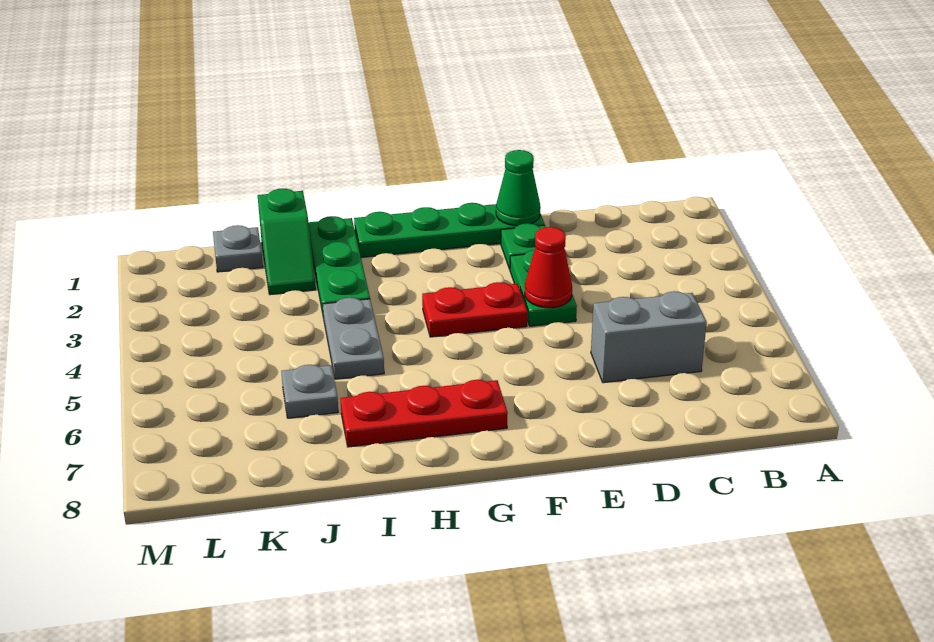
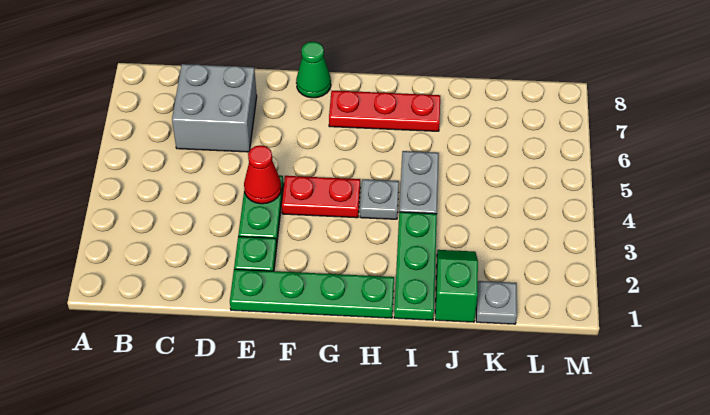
grey brick C6:D6 level 1 -> grey brick C6:D7 level 1
green cone E1 level 2 -> green cone F8 level 1
grey plate J6 level 1 -> grey plate H4 level 1

